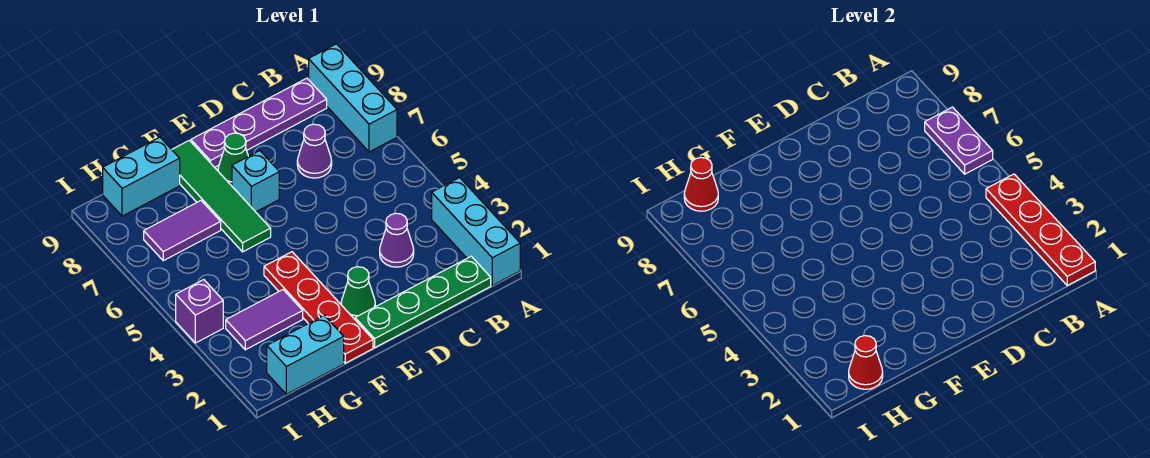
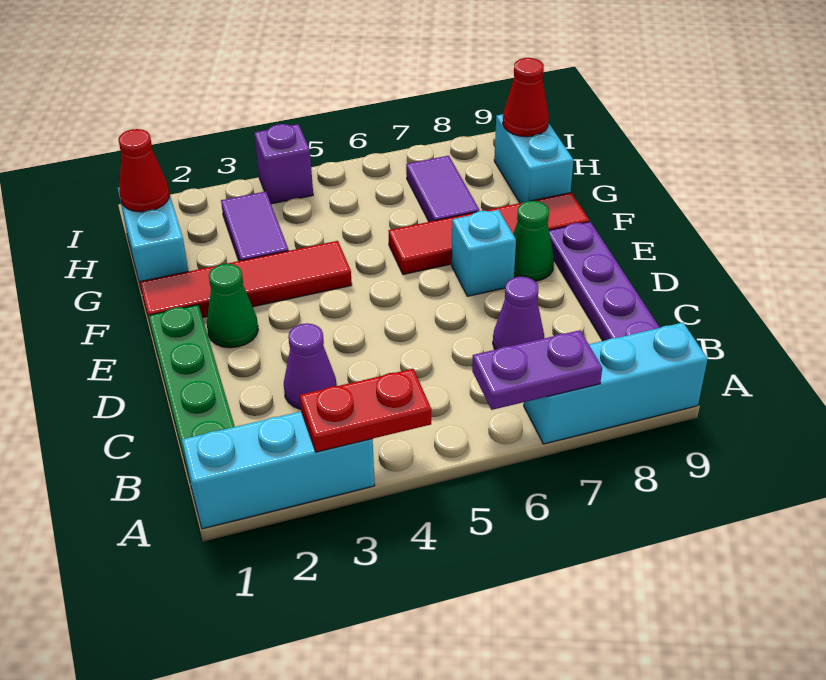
red plate A1:A4 level 2 -> red plate A3:A4 level 2
red plate F1:F4 level 1 -> red tile F1:F4 level 1
green tile F6:F9 level 1 -> red tile F6:F9 level 1

